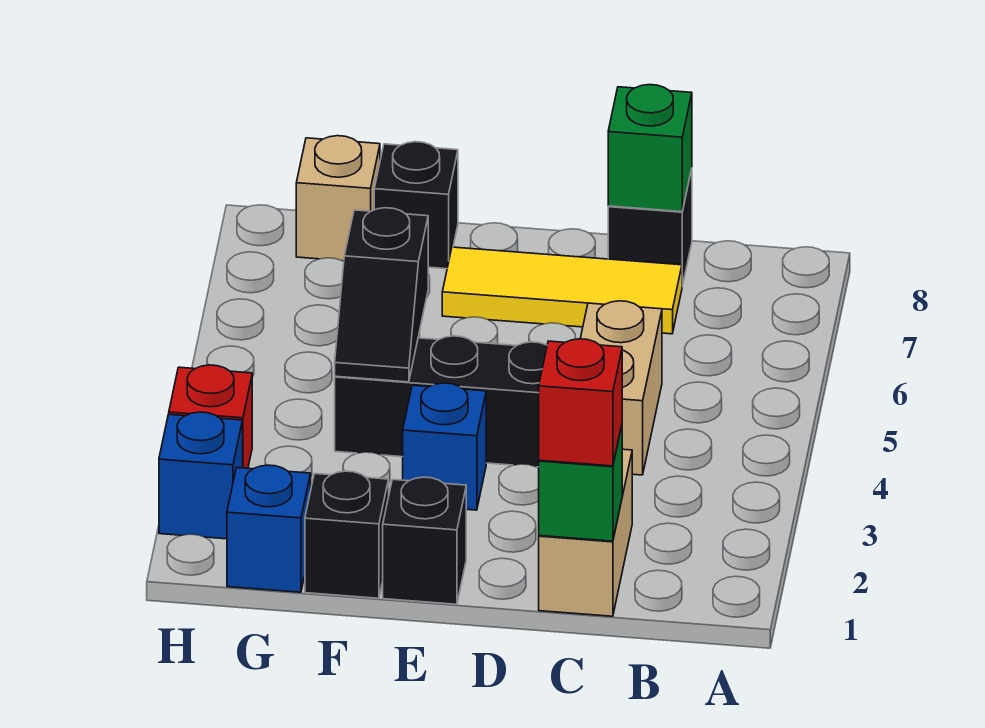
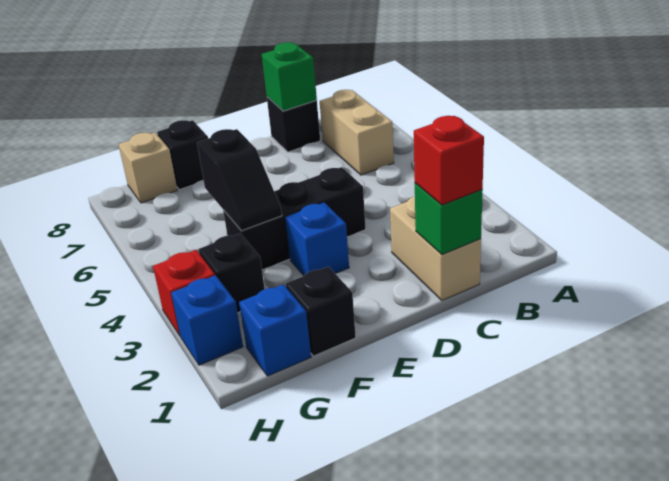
tan brick C4:C5 level 1 -> tan brick B6:B7 level 1
yellow tile C7:E7 level 1 -> none
black brick E1 level 1 -> black brick G3 level 1

